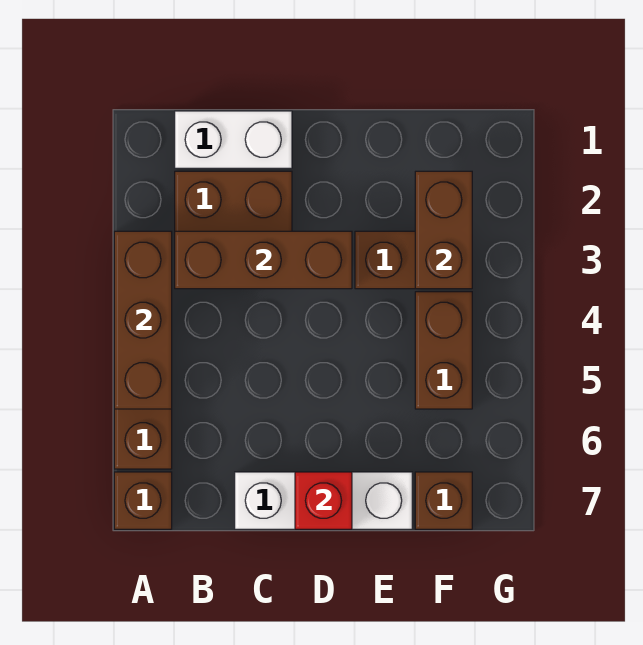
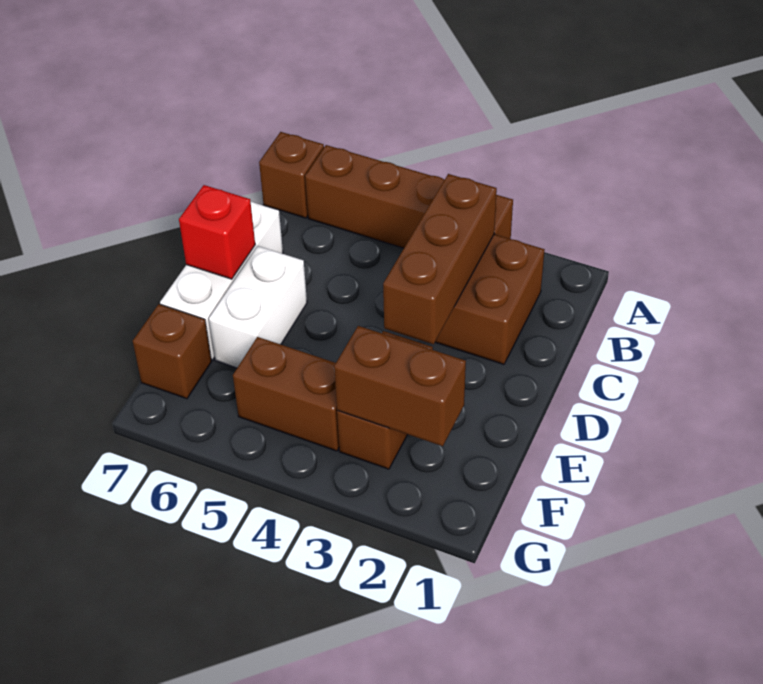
brown brick A3:A5 level 2 -> none
white brick B1:C1 level 1 -> white brick D6:E6 level 1

